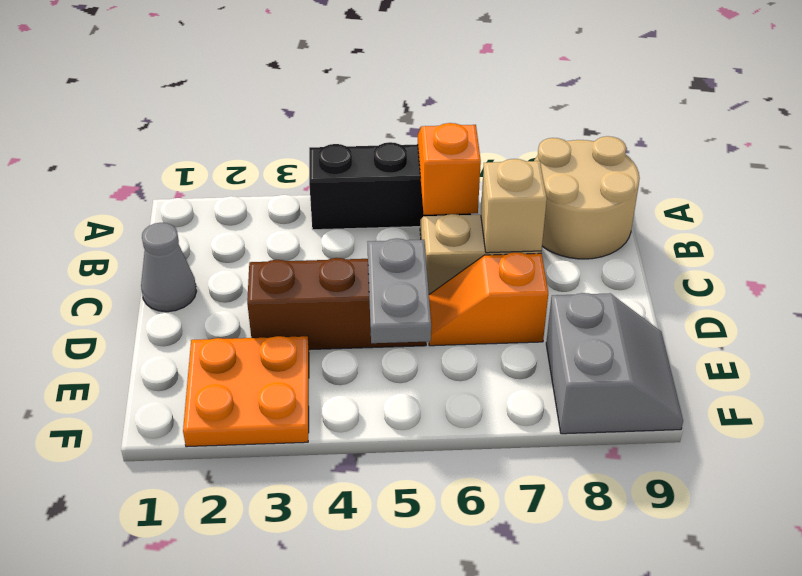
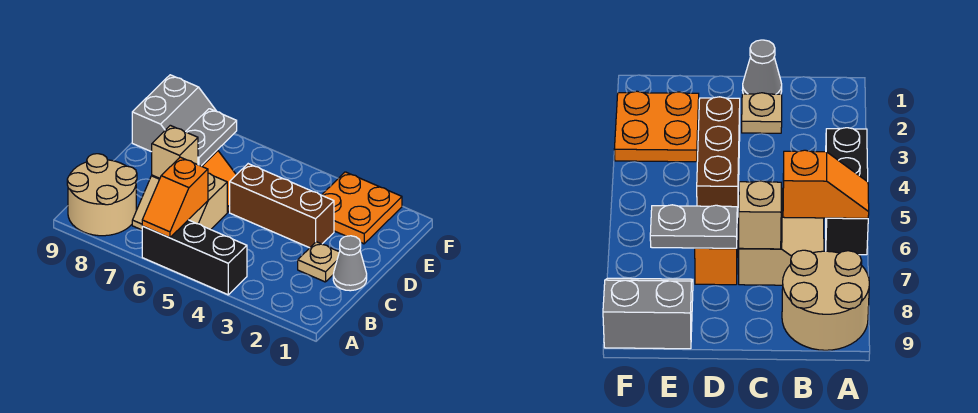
none -> tan plate C2 level 1
grey plate D5:E5 level 2 -> grey plate D7:E7 level 2
grey slope E8:F9 level 1 top 8 -> grey slope E8:F9 level 1 top 9

